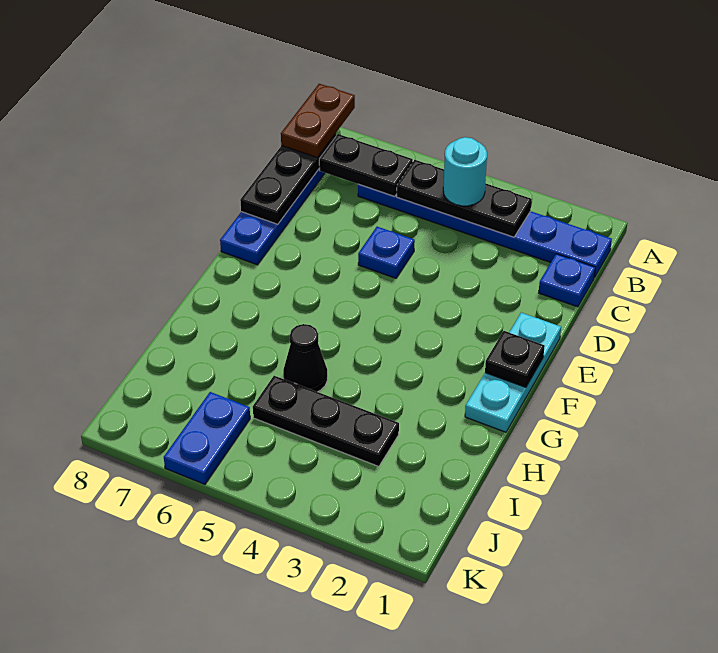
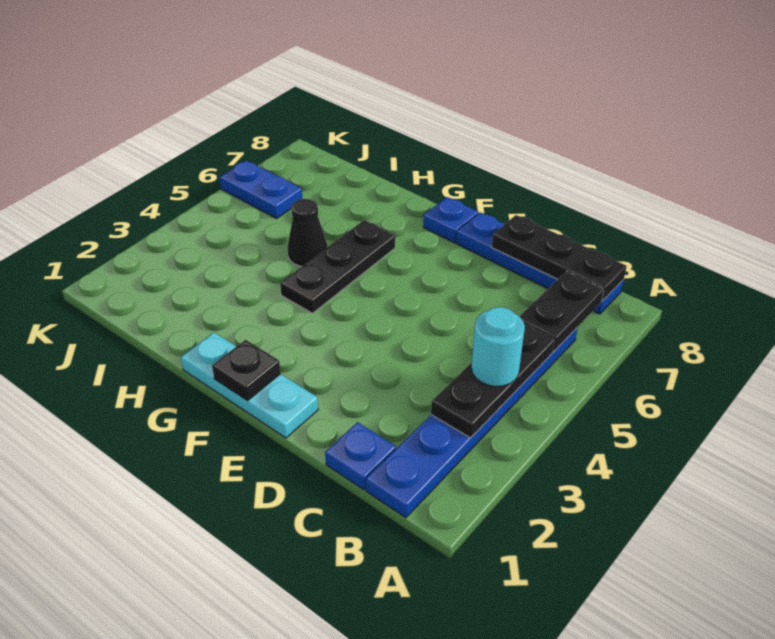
brown plate A8:B8 level 3 -> none
blue plate D5 level 1 -> blue plate F8 level 1
black plate I3:I5 level 1 -> black plate G4:G6 level 1

